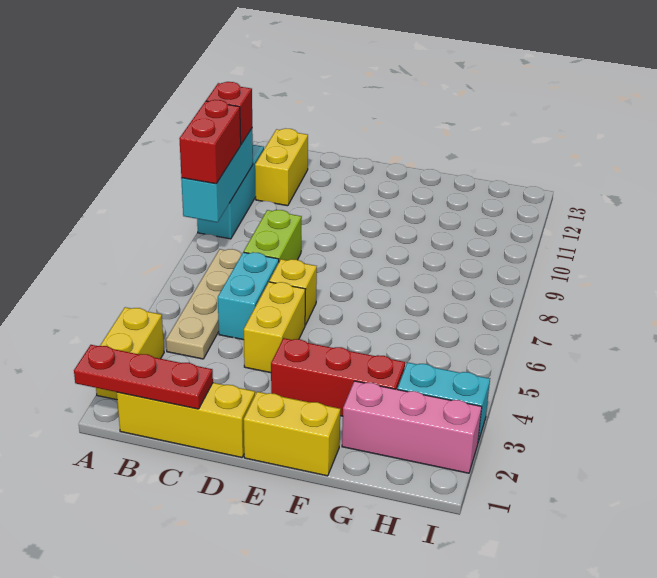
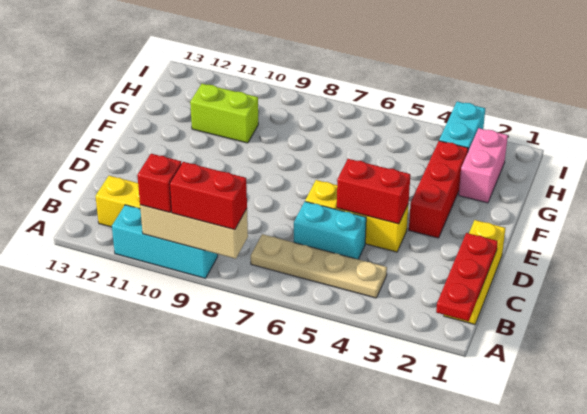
yellow brick A2:A3 level 1 -> none
cyan brick A8:A10 level 2 -> tan brick A8:A10 level 2
lime brick C7:C8 level 1 -> lime brick G10:G11 level 1
none -> red brick D4:D5 level 2
yellow brick E1:F1 level 1 -> none
pink brick G2:I2 level 1 -> pink brick G2:H2 level 1

